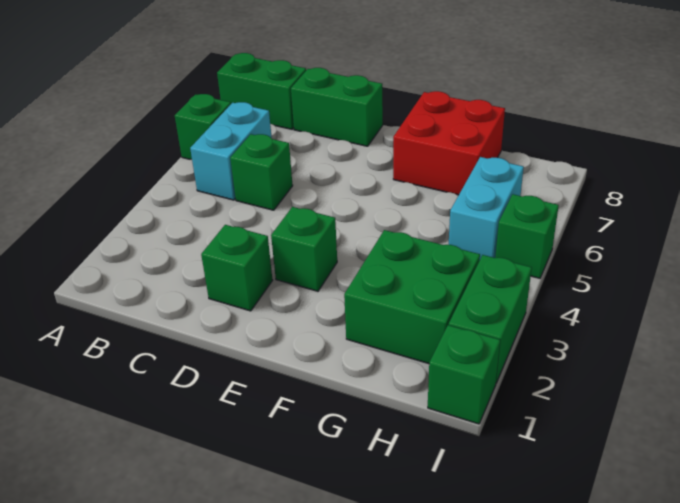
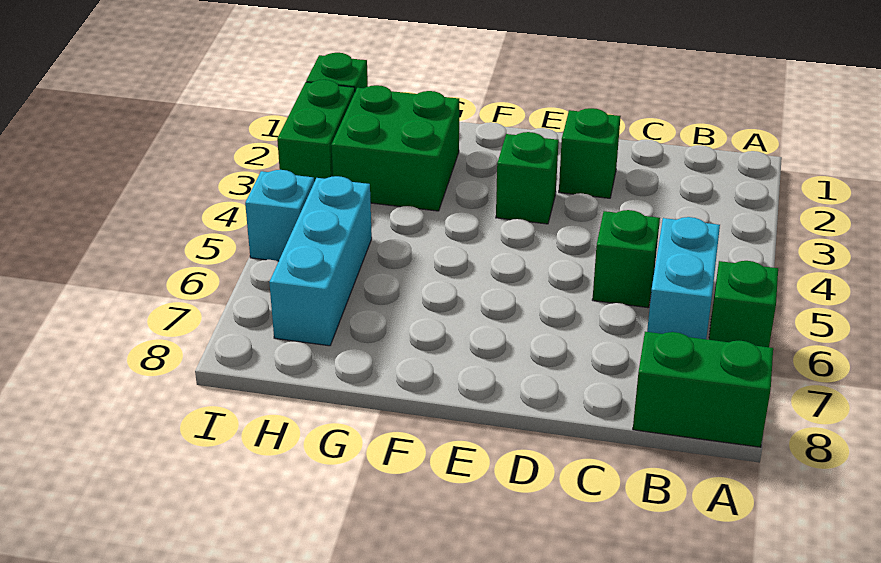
green brick C8:D8 level 1 -> none
red brick F7:G8 level 1 -> none
cyan brick H5:H6 level 1 -> cyan brick H5:H7 level 1
green brick I5 level 1 -> cyan brick I5 level 1

